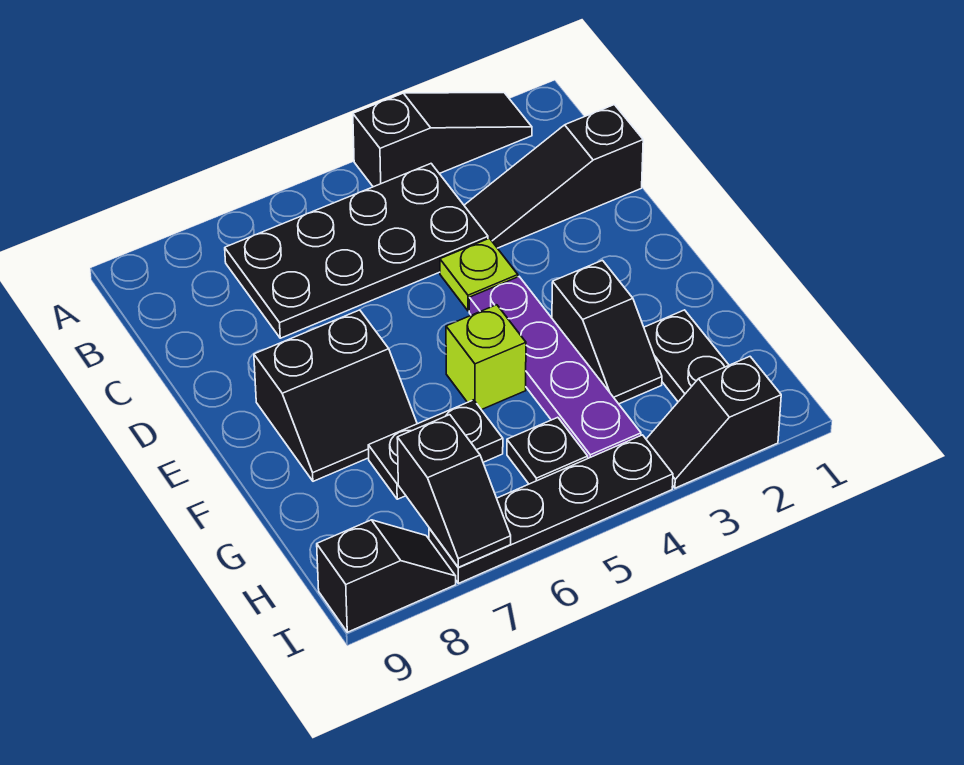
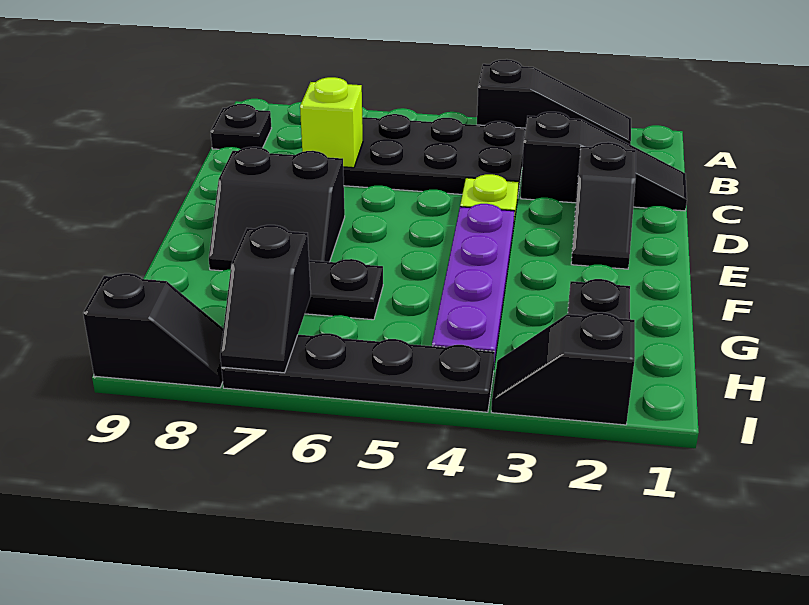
black slope C1:C3 level 1 top 1 -> black slope C1:C3 level 1 top 3
black slope F3:G3 level 1 top F -> black slope D2:E2 level 1 top D
lime brick F5 level 1 -> lime brick C7 level 2
black plate H5 level 1 -> black plate B9 level 1

